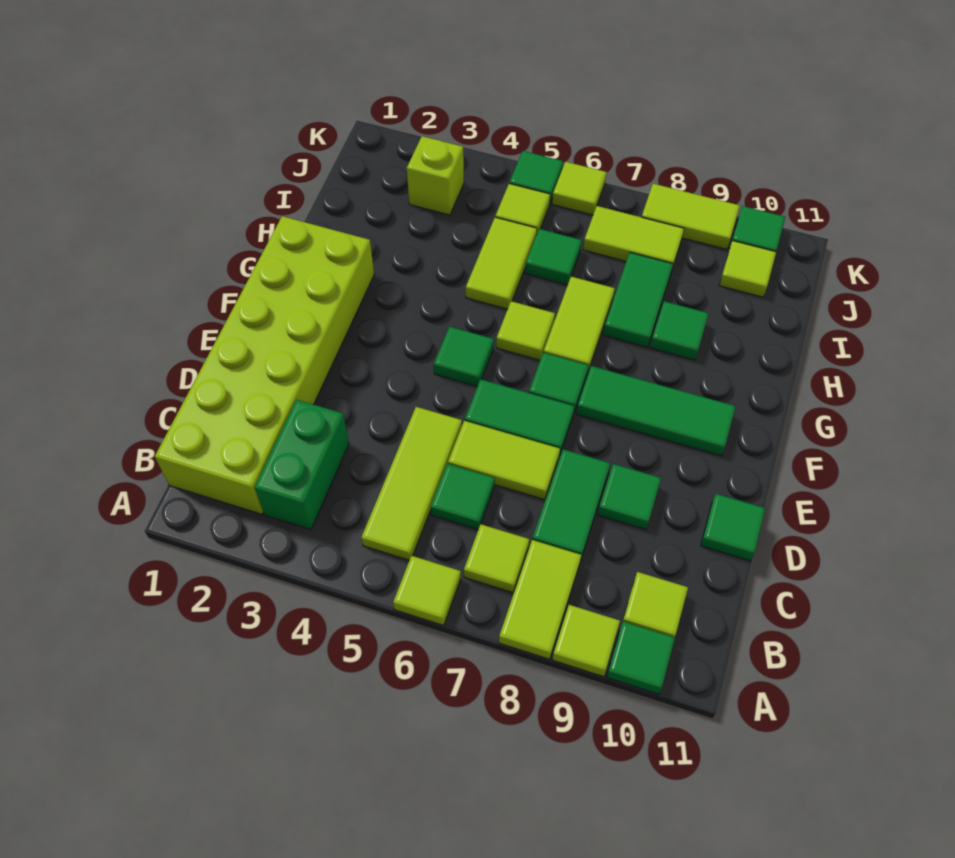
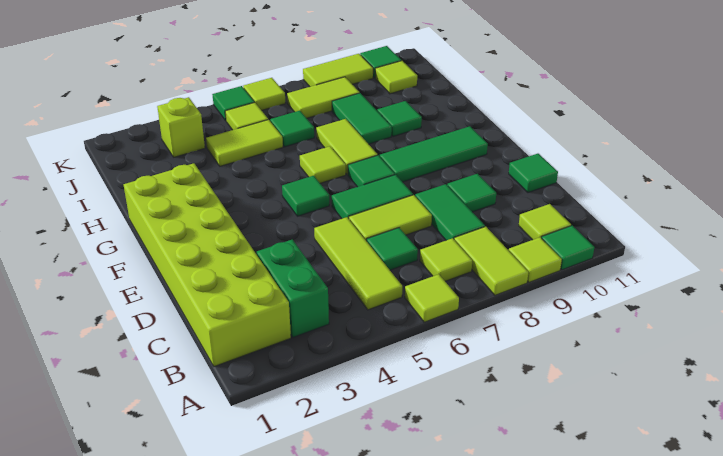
lime tile H5:I5 level 1 -> lime tile I4:I5 level 1

